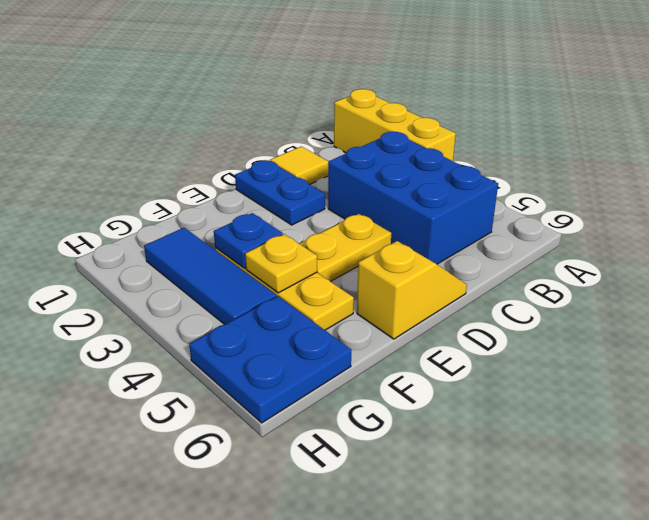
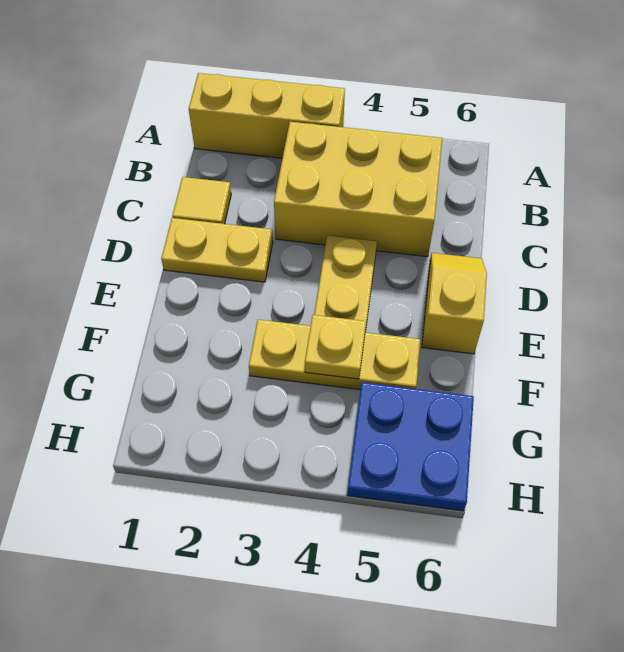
blue brick B3:C5 level 1 -> yellow brick B3:C5 level 1
blue plate D1:D2 level 1 -> yellow plate D1:D2 level 1
blue plate F3 level 2 -> none
blue tile G2:G4 level 1 -> none

